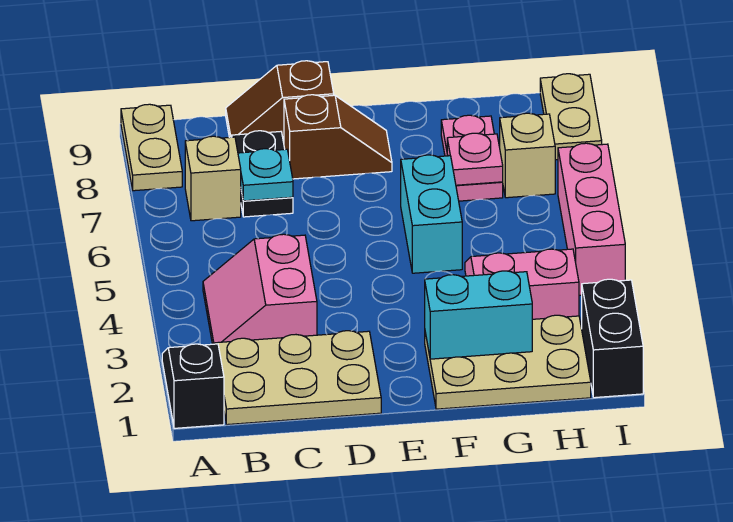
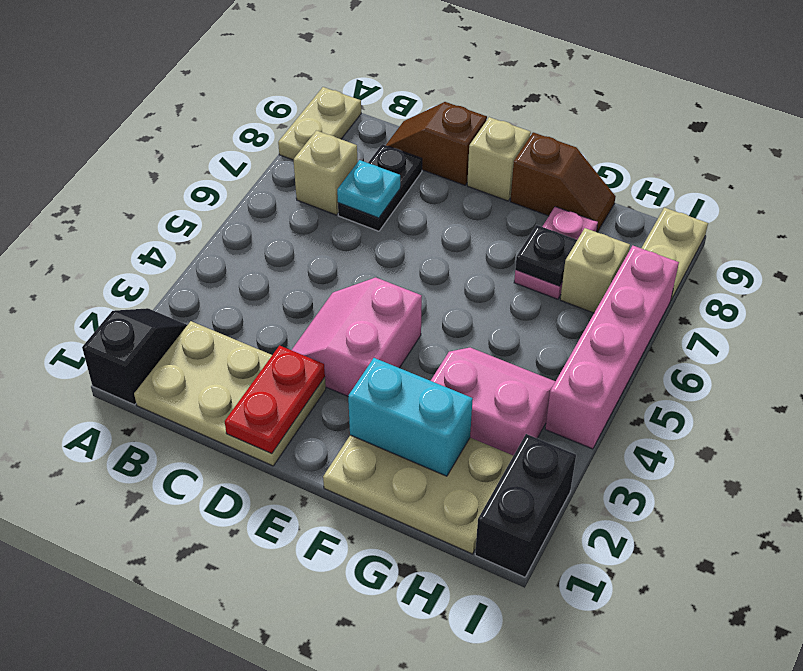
pink slope B3:C4 level 1 top C -> pink slope D3:E4 level 1 top E
none -> red plate D1:D2 level 2
brown slope D8:E8 level 1 top D -> brown slope F9:G9 level 1 top F
none -> tan brick E9 level 1
cyan brick F5:F6 level 1 -> none
pink plate G7 level 2 -> black plate G7 level 2
pink brick I4:I6 level 1 -> pink brick I4:I7 level 1

